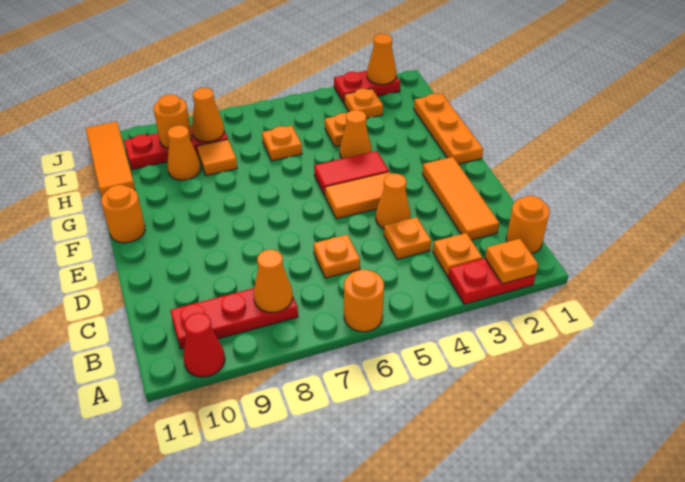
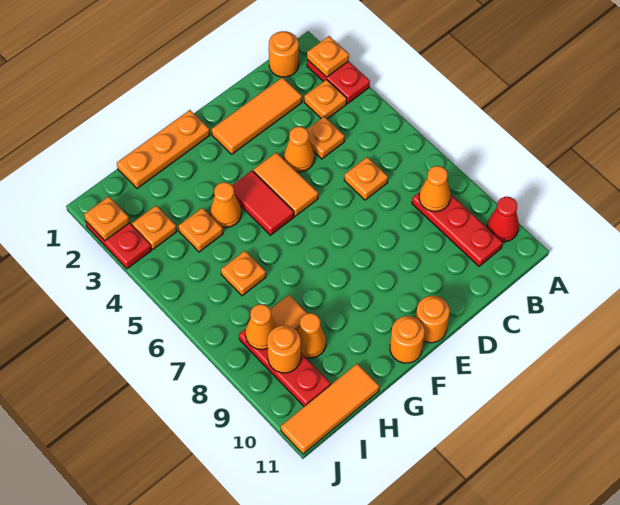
orange round brick A6 level 1 -> orange round brick E11 level 1
orange cone J2 level 2 -> orange plate J2 level 2

